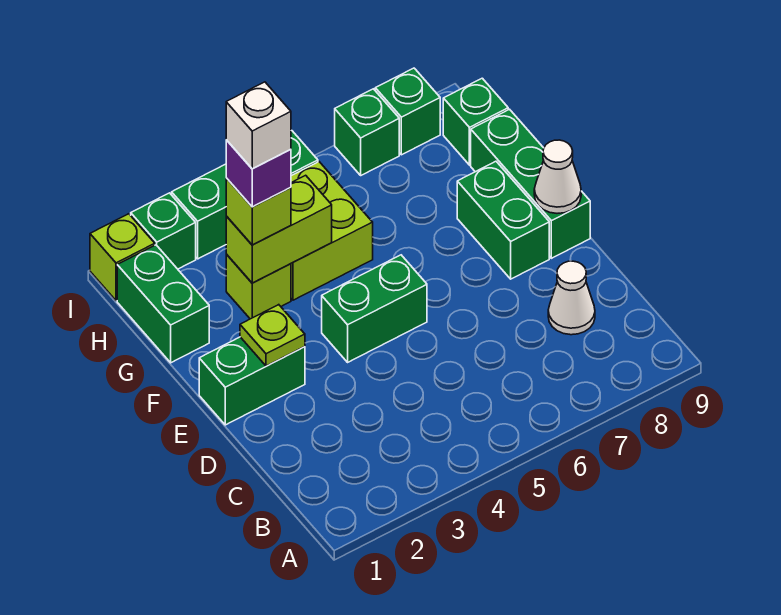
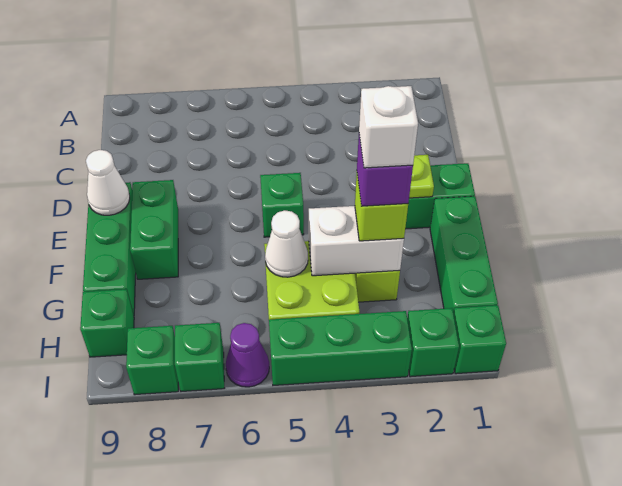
white cone C8 level 1 -> white cone G5 level 2
green brick E4:E5 level 1 -> green brick E5 level 1
green brick G1:H1 level 1 -> green brick F1:H1 level 1
lime brick G3:G4 level 2 -> white brick G3:G4 level 2
lime brick I1 level 1 -> green brick I1 level 1
none -> purple cone I6 level 1

